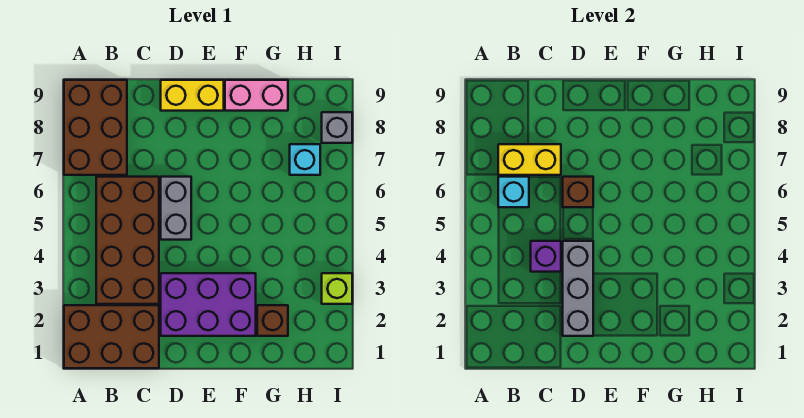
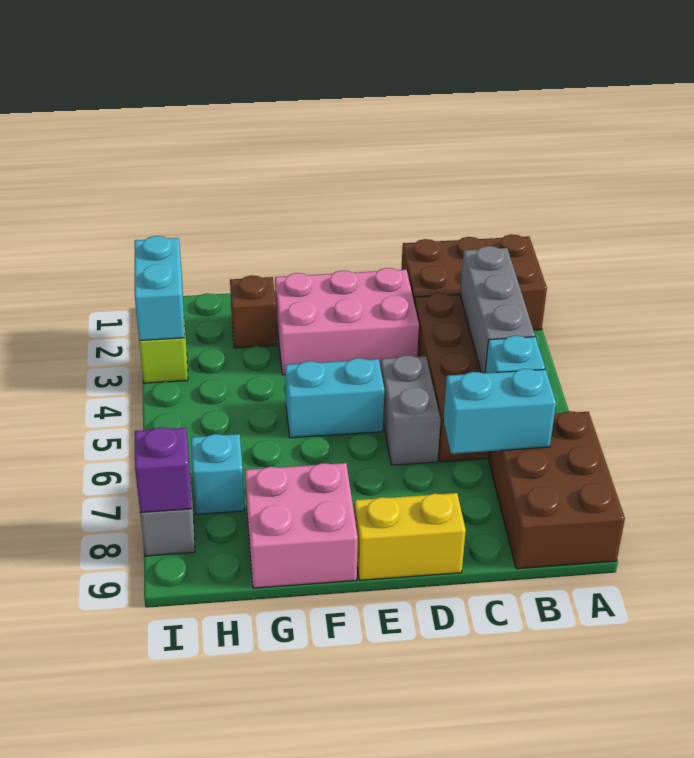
yellow brick B7:C7 level 2 -> cyan brick B7:C7 level 2
purple brick C4 level 2 -> purple brick I8 level 2
purple brick D2:F3 level 1 -> pink brick D2:F3 level 1
grey brick D2:D4 level 2 -> grey brick B3:B5 level 2
brown brick D6 level 2 -> none
none -> cyan brick E5:F5 level 1
pink brick F9:G9 level 1 -> pink brick F8:G9 level 1
none -> cyan brick I2:I3 level 2

